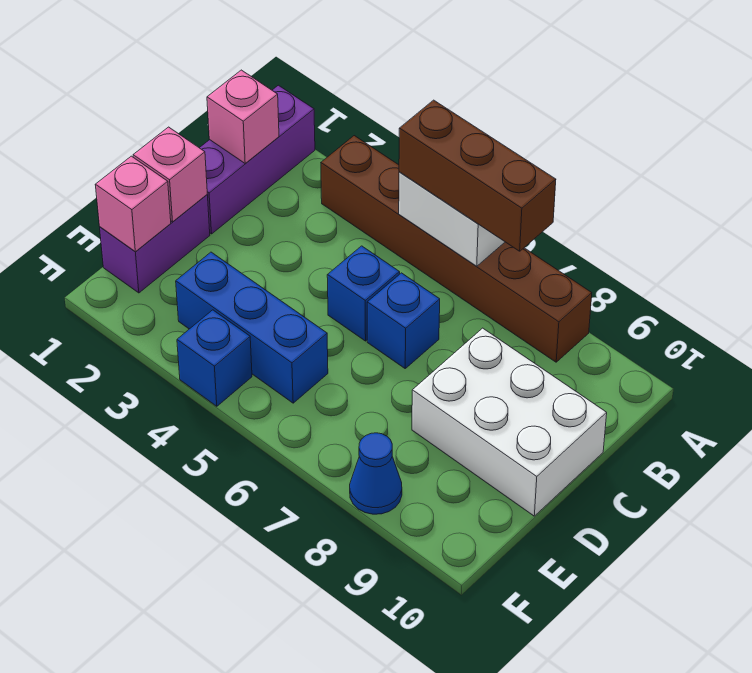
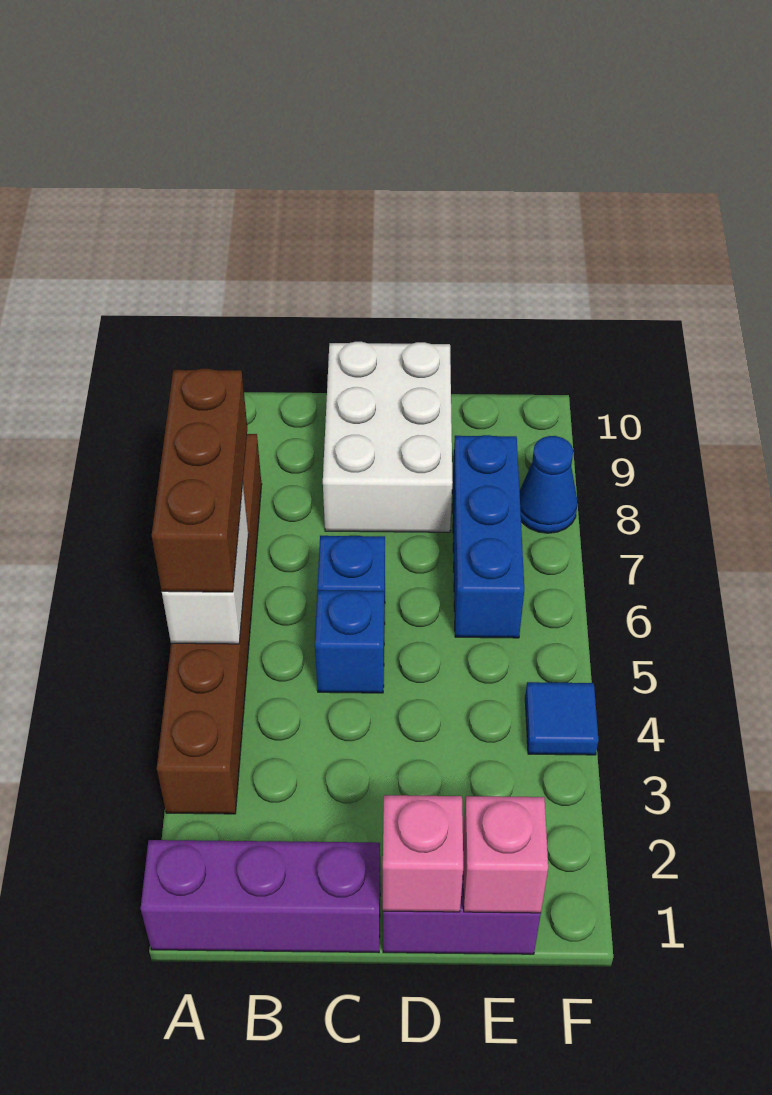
pink brick B1 level 2 -> none
blue brick E3:E5 level 1 -> blue brick E6:E8 level 1
blue brick F4 level 1 -> blue tile F4 level 1

